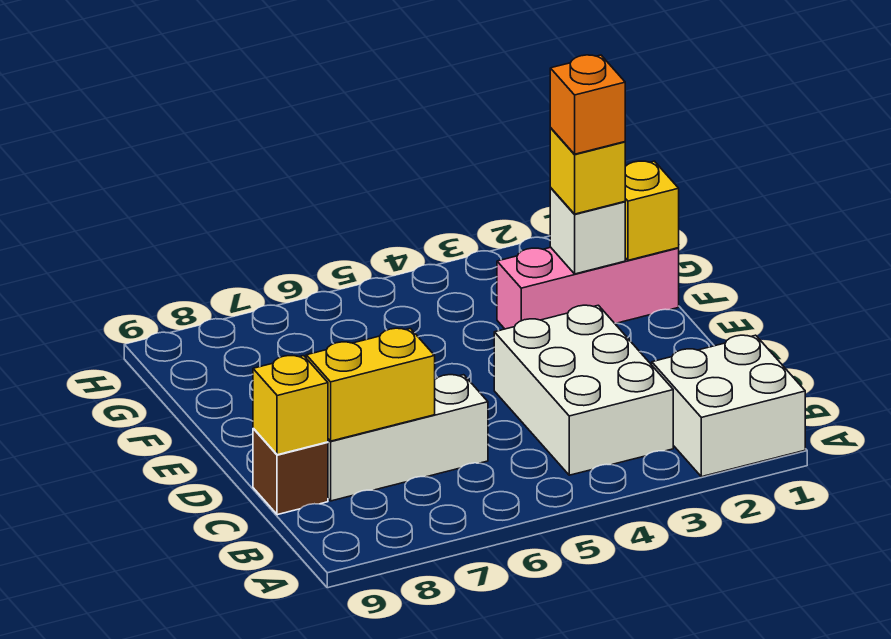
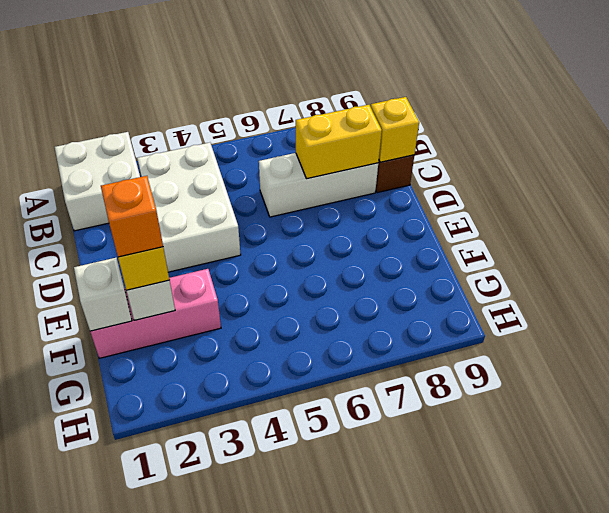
yellow brick F1 level 2 -> white brick F1 level 2

